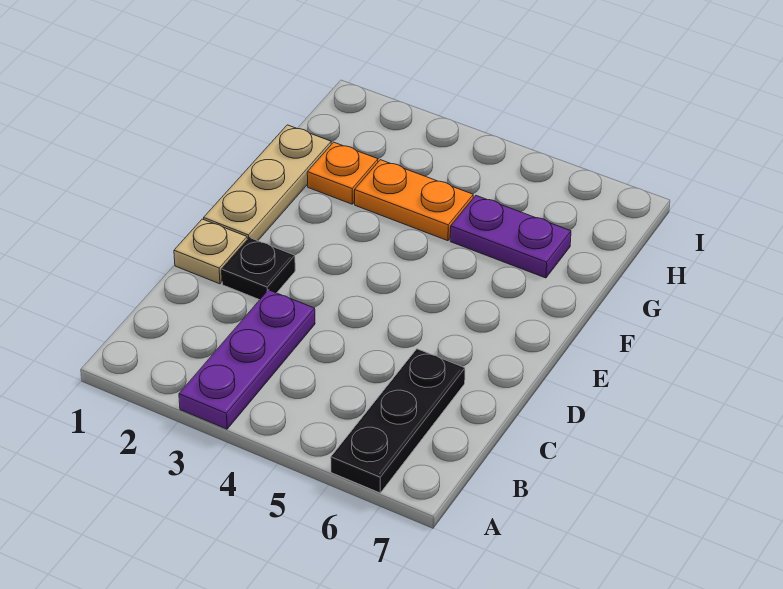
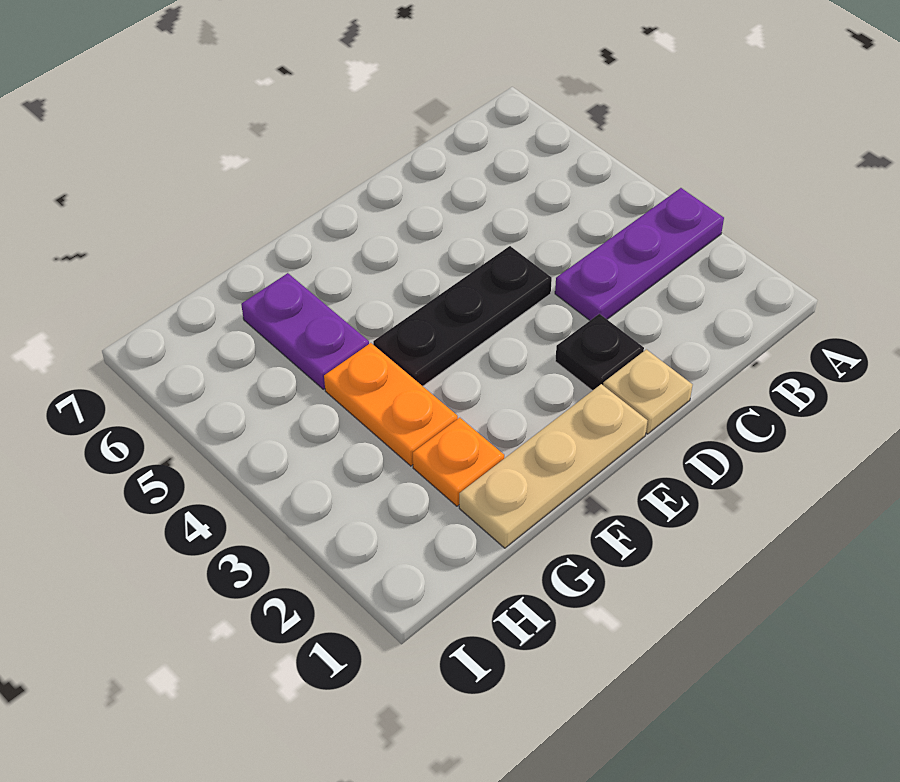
black plate A6:C6 level 1 -> black plate D4:F4 level 1

